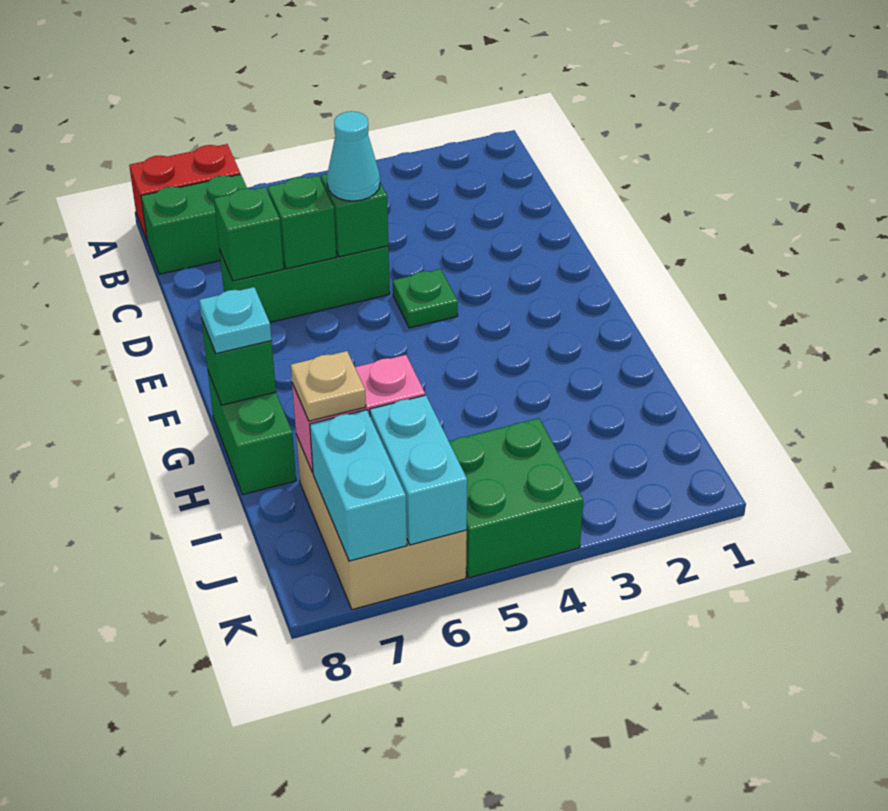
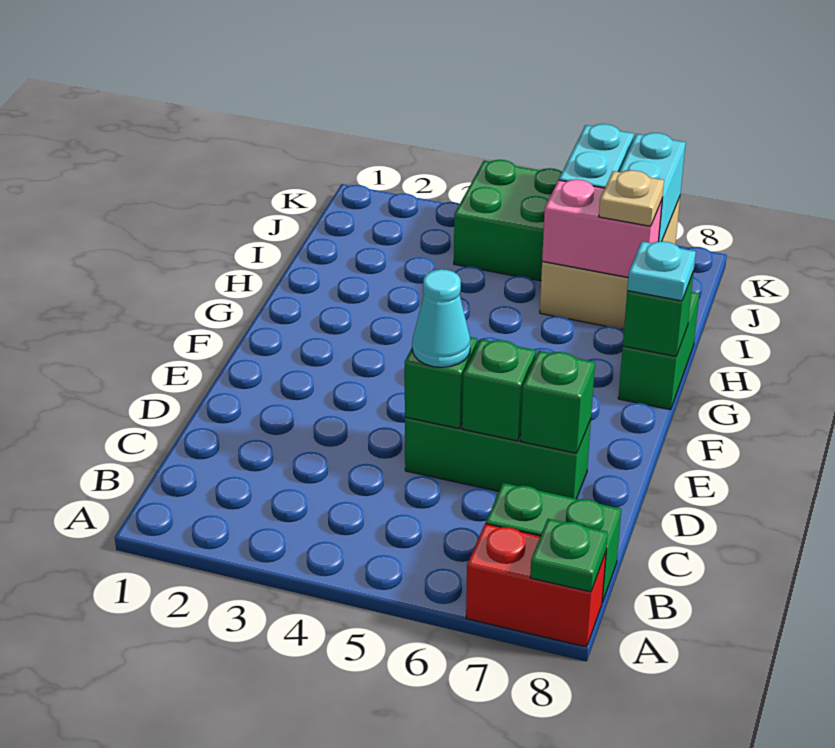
green plate E4 level 1 -> green plate A8 level 2

